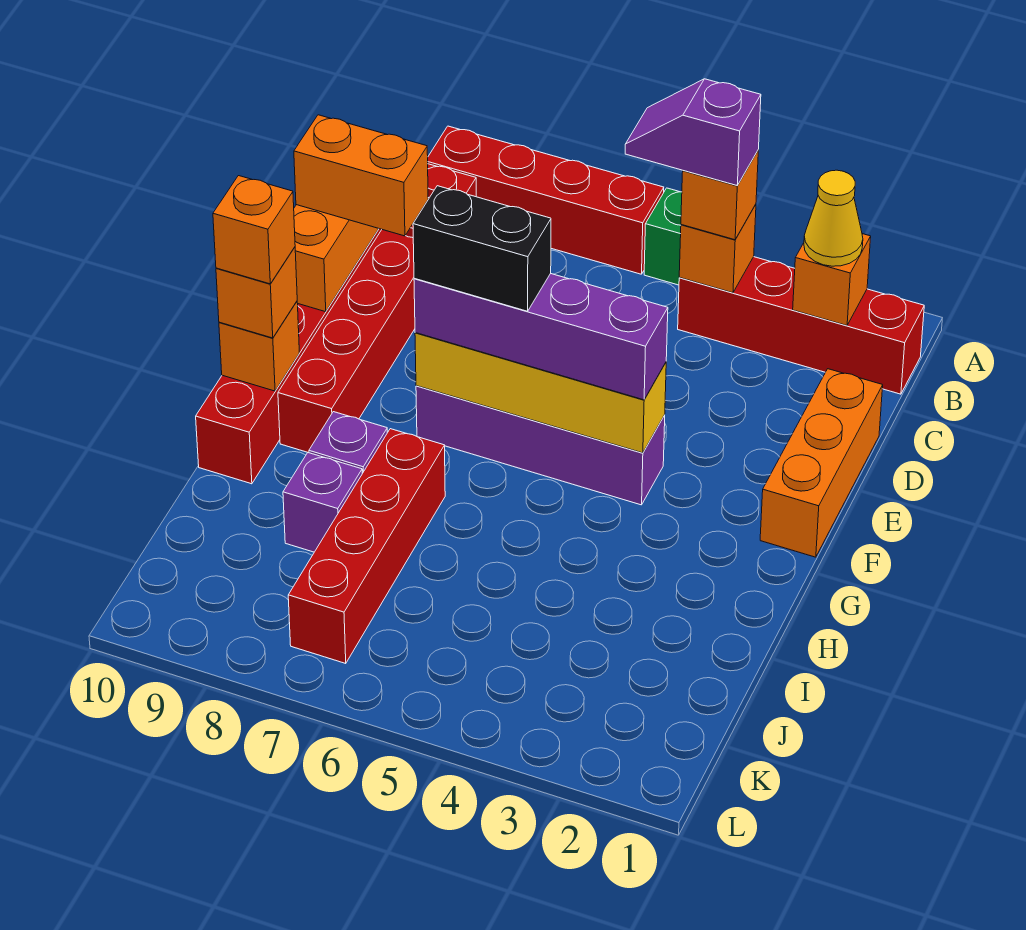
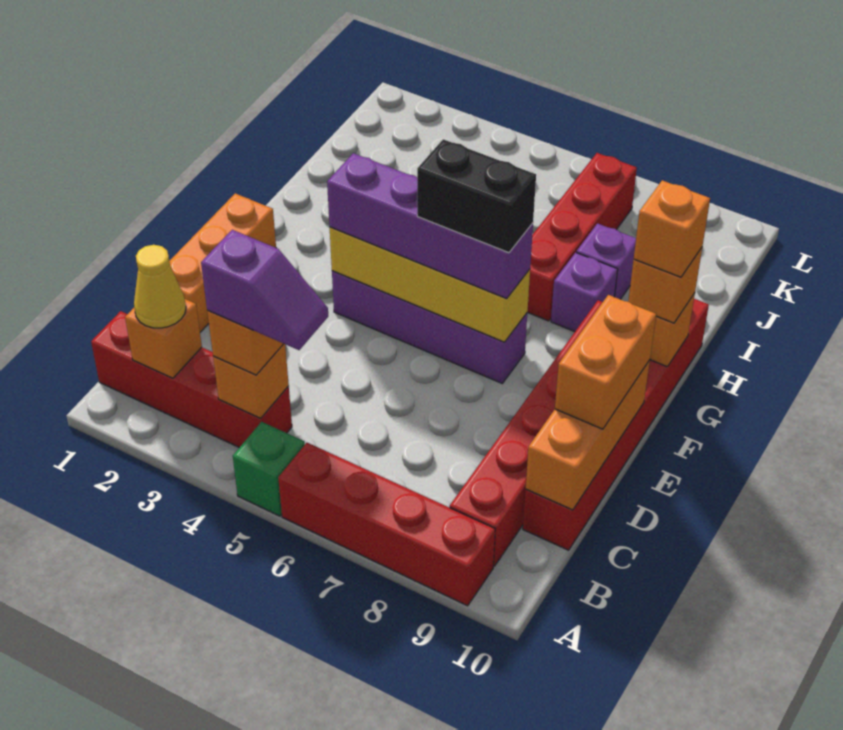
orange brick D9:D10 level 3 -> orange brick D10:E10 level 3

